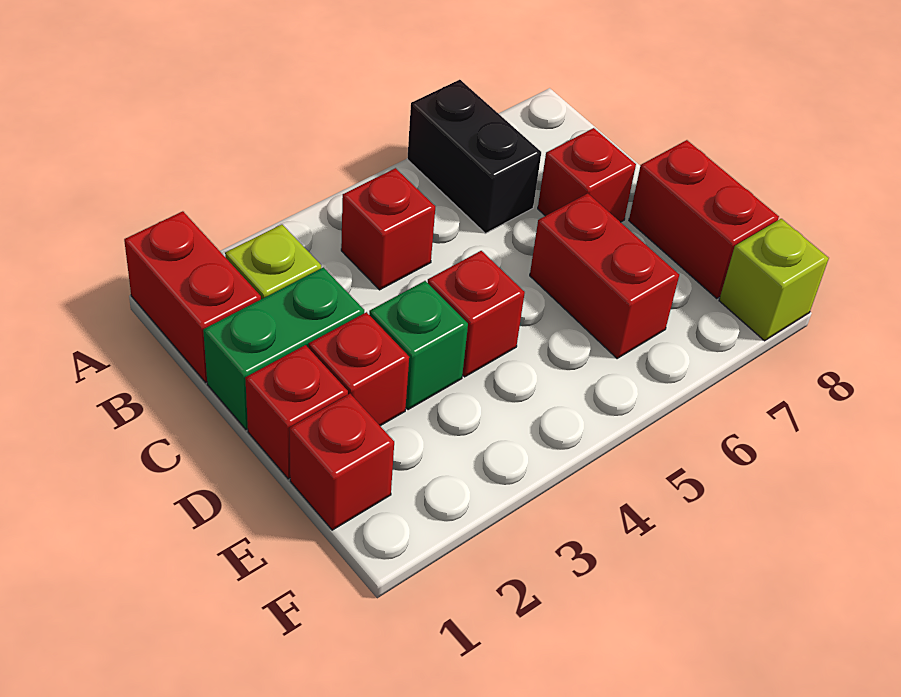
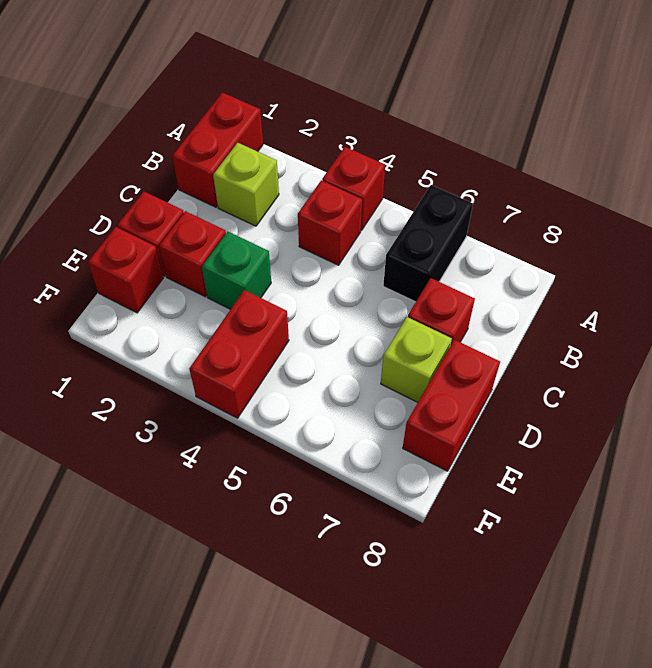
green brick C1:C2 level 1 -> none
red brick D4 level 1 -> red brick A4 level 1
red brick D6:E6 level 1 -> red brick E4:F4 level 1
lime brick F8 level 1 -> lime brick D7 level 1

